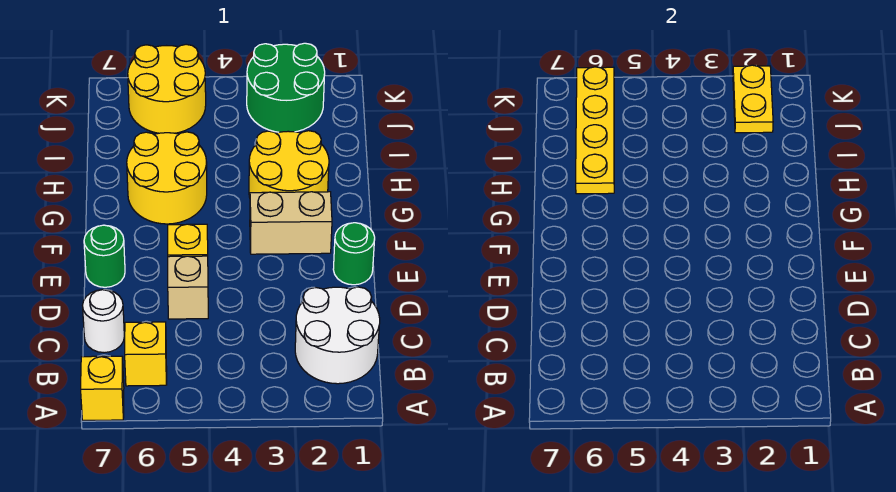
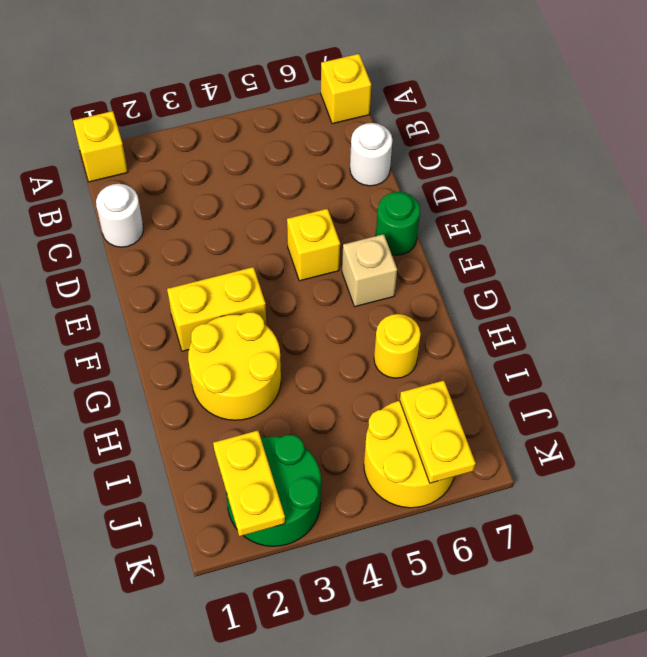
white round brick B1:C2 level 1 -> white round brick C1 level 1
yellow brick B6 level 1 -> yellow brick A1 level 1
tan brick D5 level 1 -> tan brick F6 level 1
green round brick E1 level 1 -> none
tan brick F2:F3 level 1 -> yellow brick F2:F3 level 1
yellow round brick G5:H6 level 1 -> yellow round brick H6 level 1
yellow plate H6:K6 level 2 -> yellow plate J6:K6 level 2

